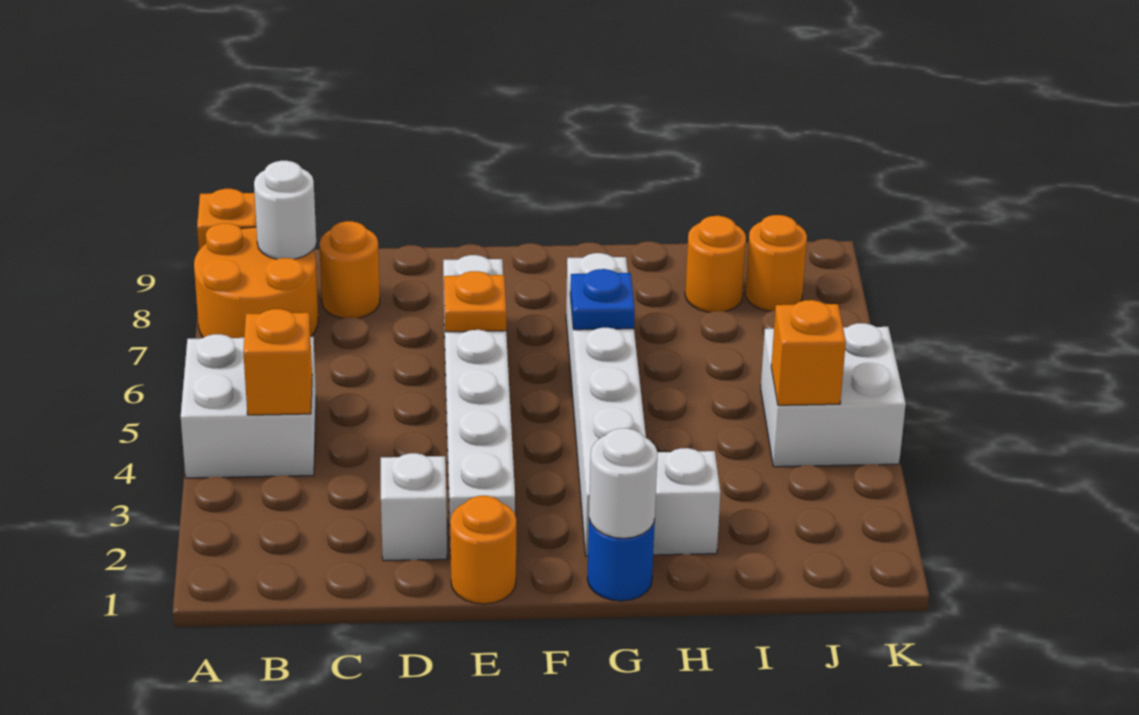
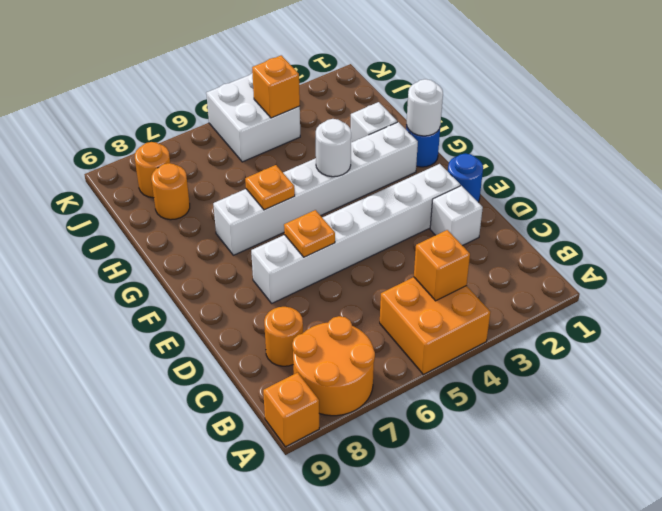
white brick A4:B5 level 1 -> orange brick A4:B5 level 1
white round brick B8 level 2 -> white round brick G4 level 2
orange round brick E1 level 1 -> blue round brick E1 level 1
blue plate G6 level 2 -> orange plate G6 level 2

